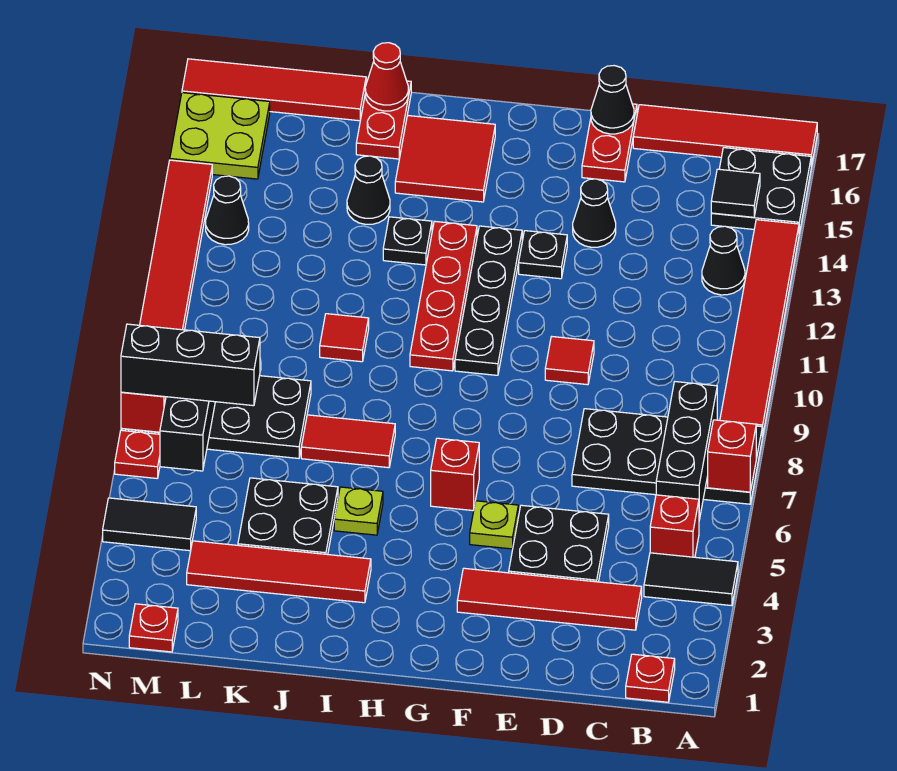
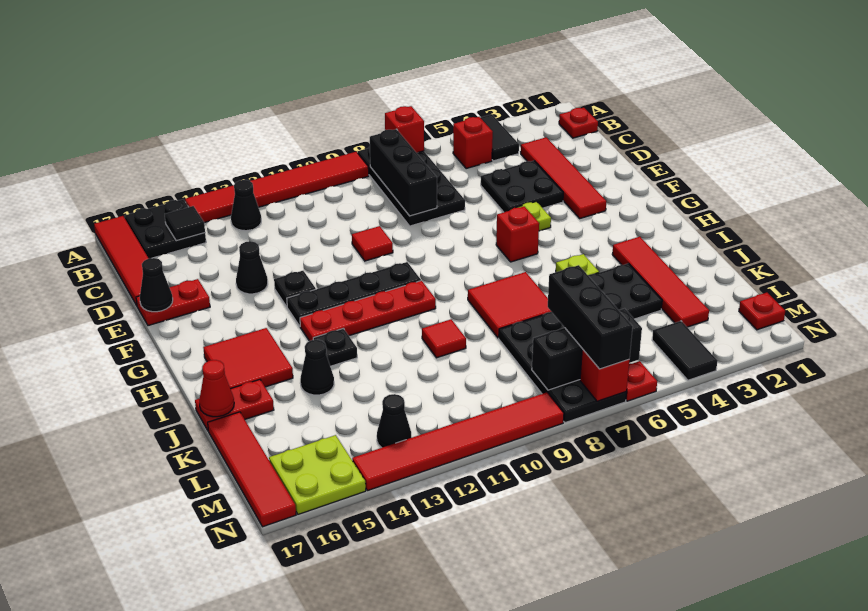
black brick B6:B8 level 2 -> black brick B8:D8 level 2
red tile I7:J7 level 1 -> red tile I7:J8 level 1

